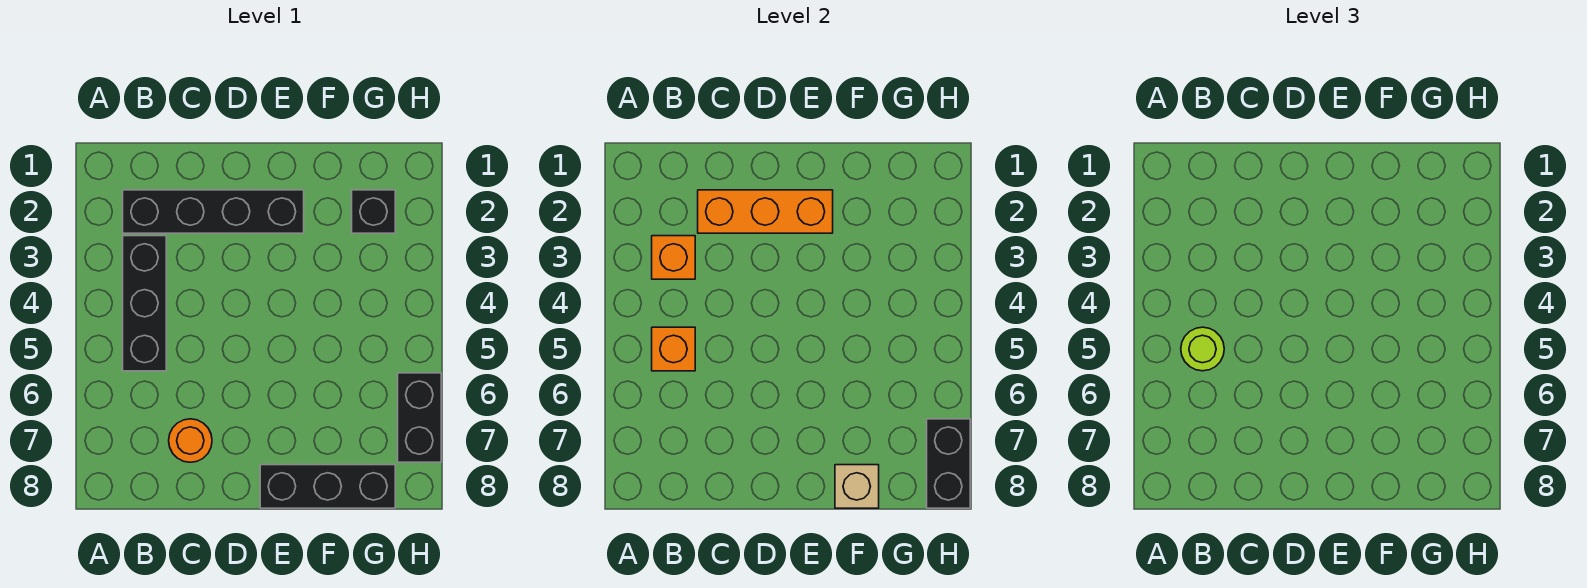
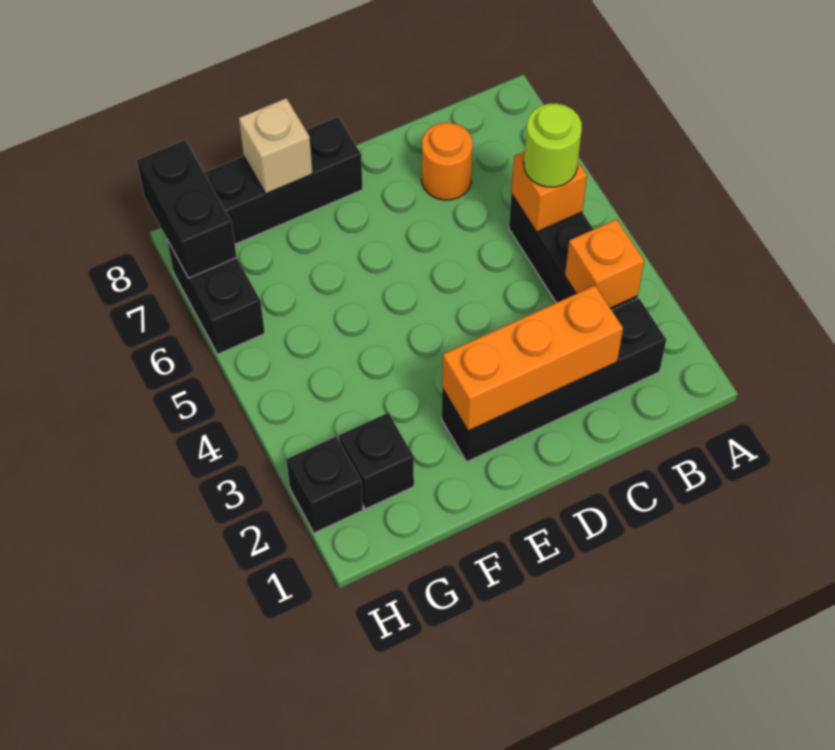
none -> black brick H2 level 1

